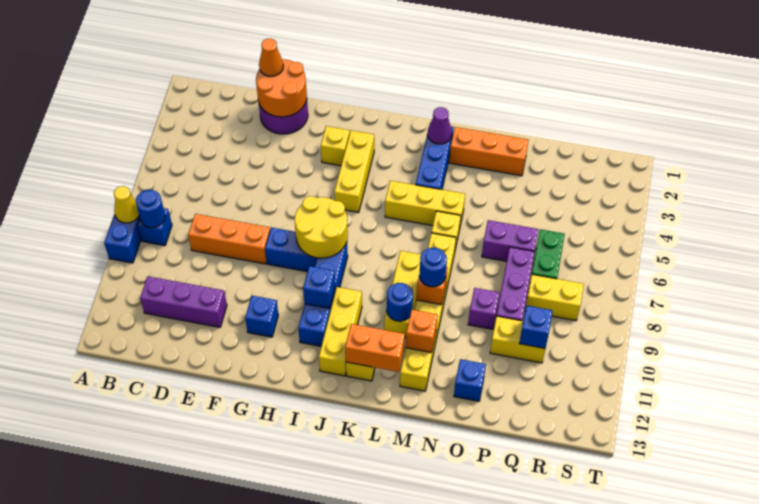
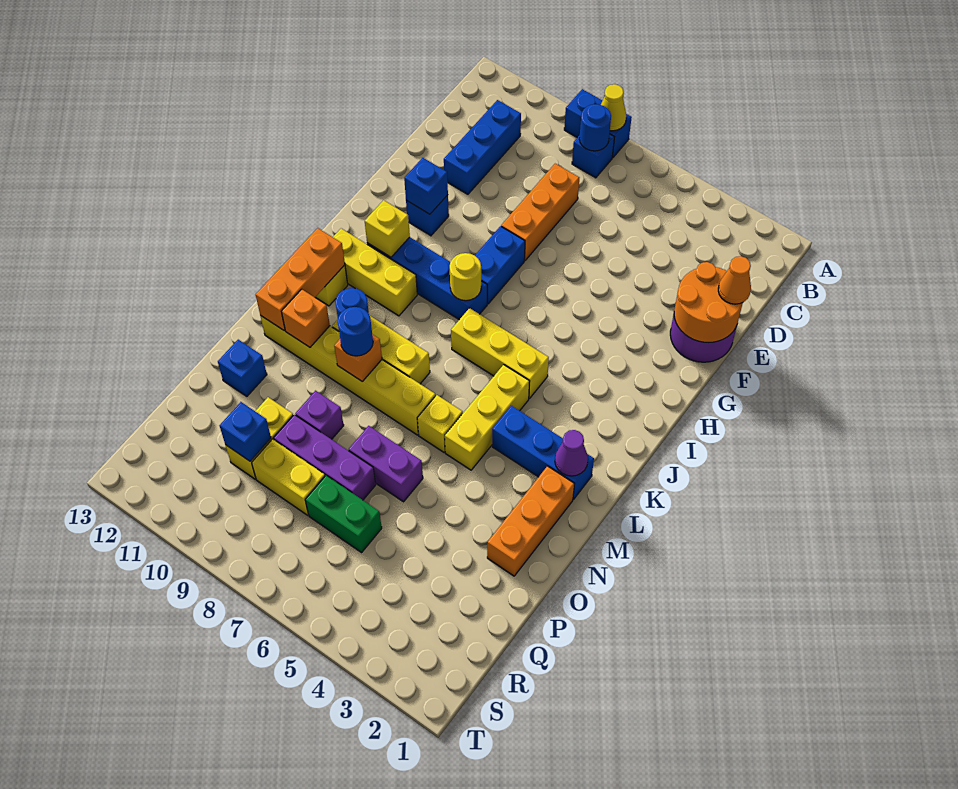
purple brick C11:E11 level 1 -> blue brick C11:E11 level 1
yellow brick H3 level 1 -> yellow brick I11 level 2
yellow round brick H7:I8 level 2 -> yellow round brick I8 level 2
yellow brick I3:I5 level 1 -> yellow brick J5:J7 level 1
blue brick I10 level 2 -> blue brick G11 level 2
orange brick K12:L12 level 2 -> orange brick K12:M12 level 2
purple brick O6:P6 level 1 -> purple brick O6:O7 level 1
yellow brick Q8:R8 level 1 -> yellow brick Q8:Q9 level 1

